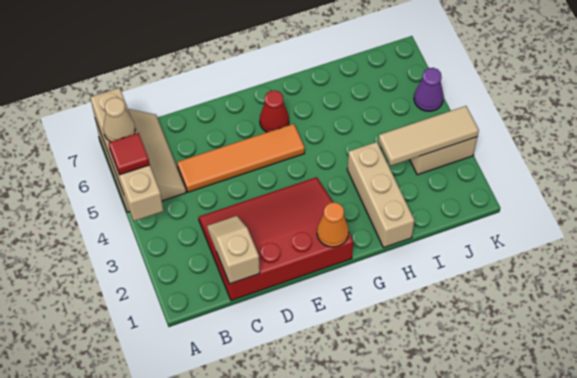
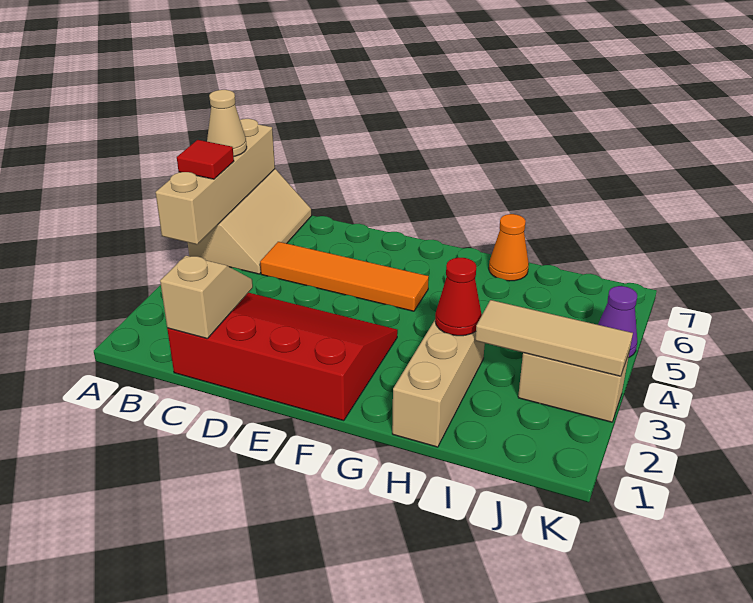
orange cone F1 level 2 -> orange cone H7 level 1
red cone F6 level 1 -> red cone H3 level 2

